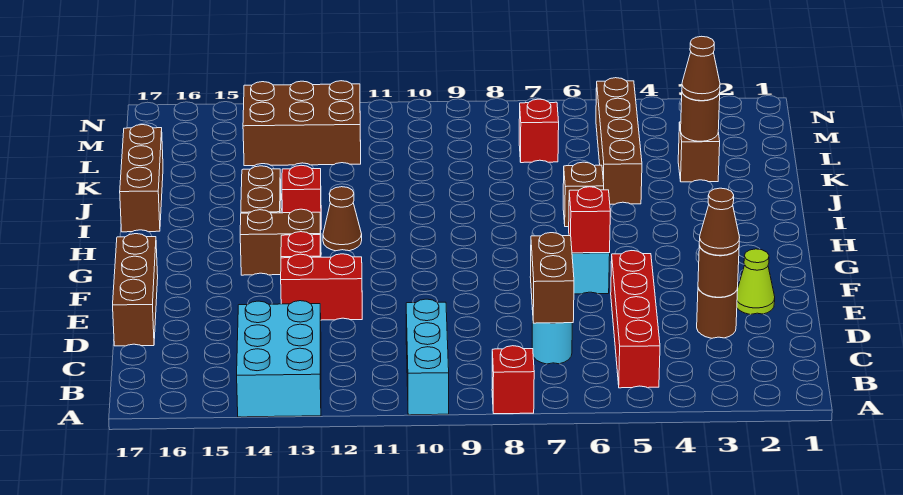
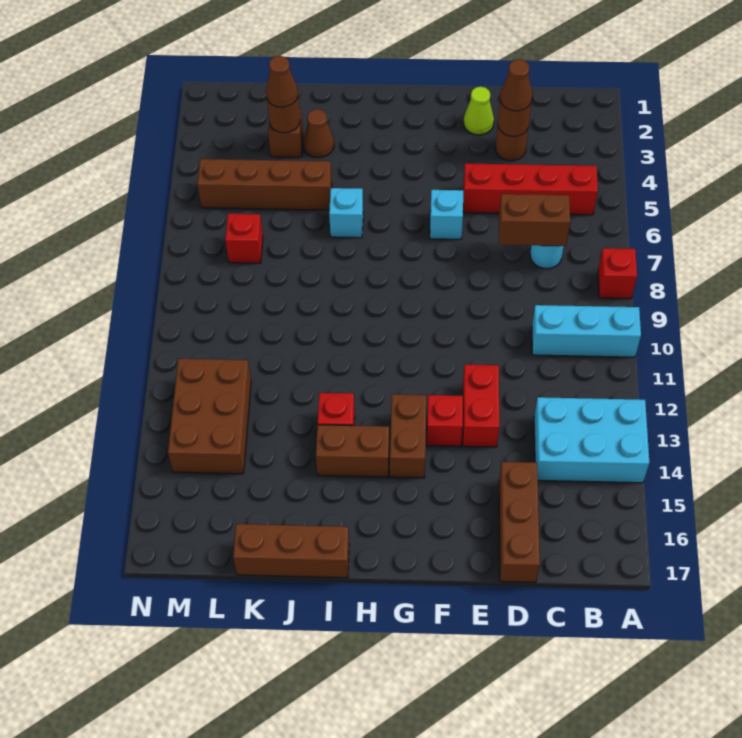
brown brick D17:F17 level 1 -> brown brick D15:D17 level 1
red brick F6 level 2 -> none
brown cone H12 level 1 -> brown cone J3 level 1
brown brick I6 level 1 -> cyan brick I6 level 1

